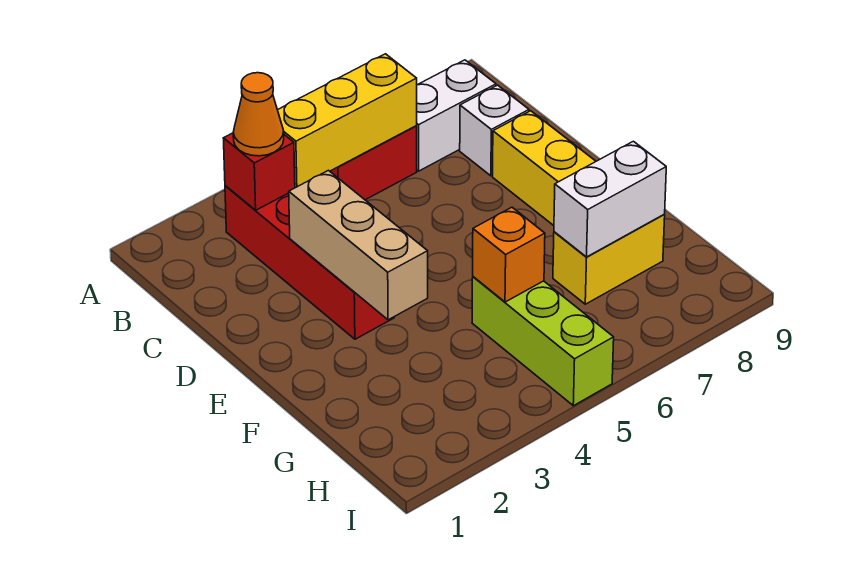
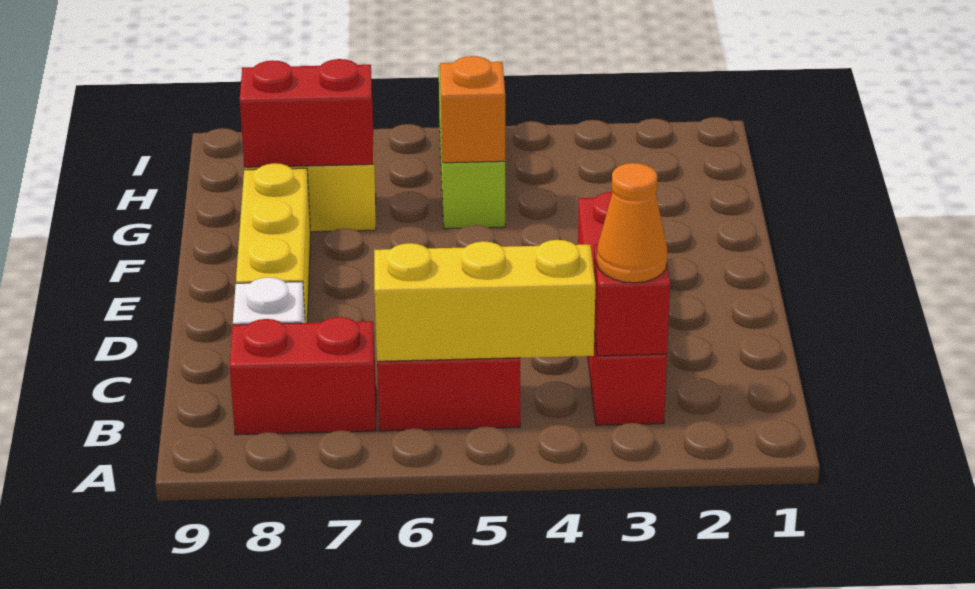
white brick B7:B8 level 1 -> red brick B7:B8 level 1
tan brick D3:F3 level 2 -> none
white brick G7:G8 level 2 -> red brick G7:G8 level 2

